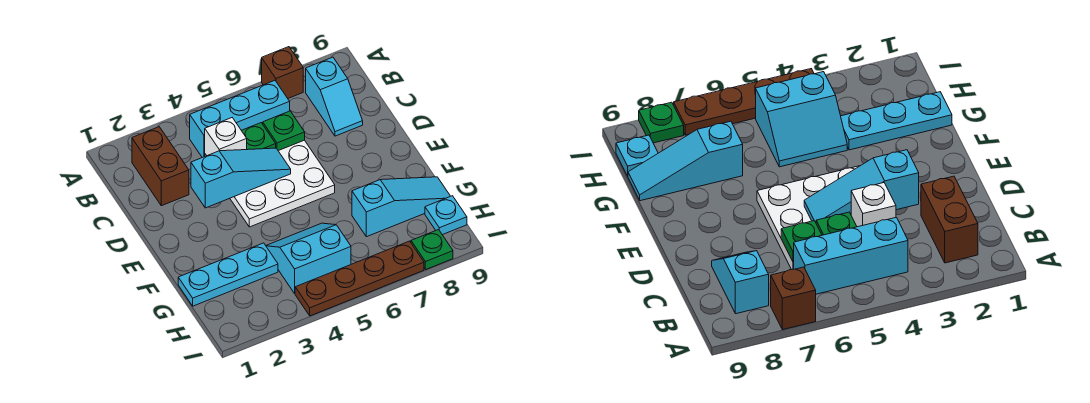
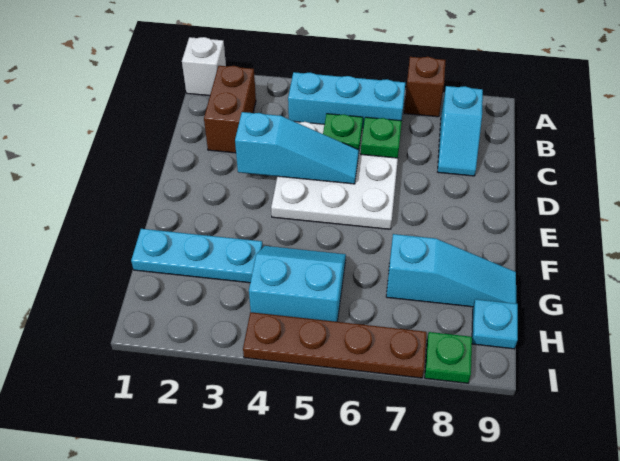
white brick C4 level 2 -> white brick A1 level 1

